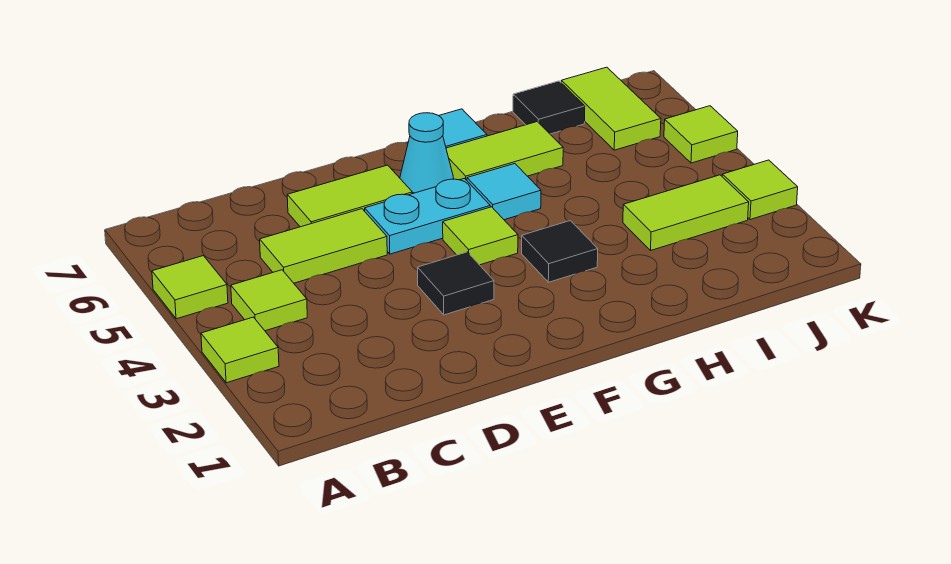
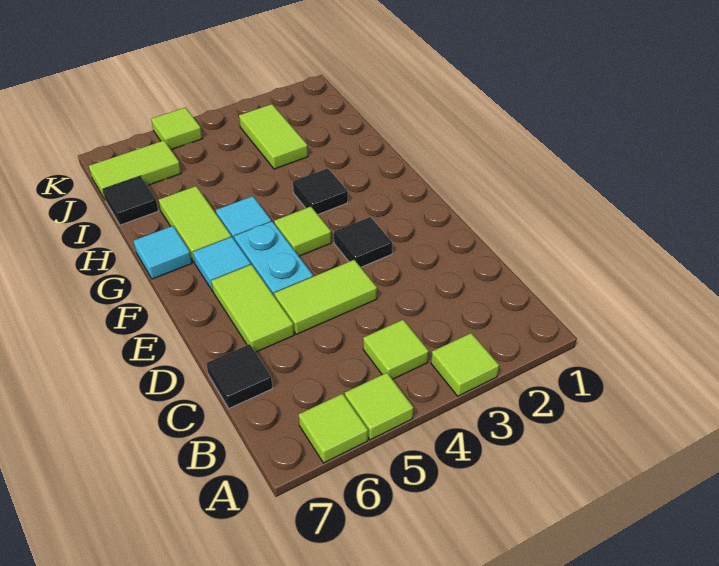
lime tile C5:D5 level 1 -> lime tile D4:D5 level 1
none -> black tile C7 level 1
cyan cone F6 level 1 -> cyan tile F6 level 1
lime tile K3 level 1 -> lime tile A6 level 1

